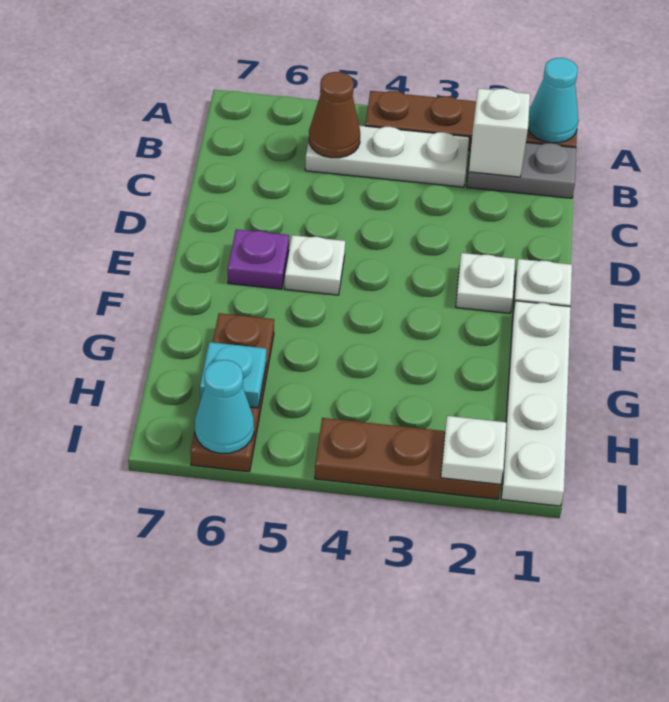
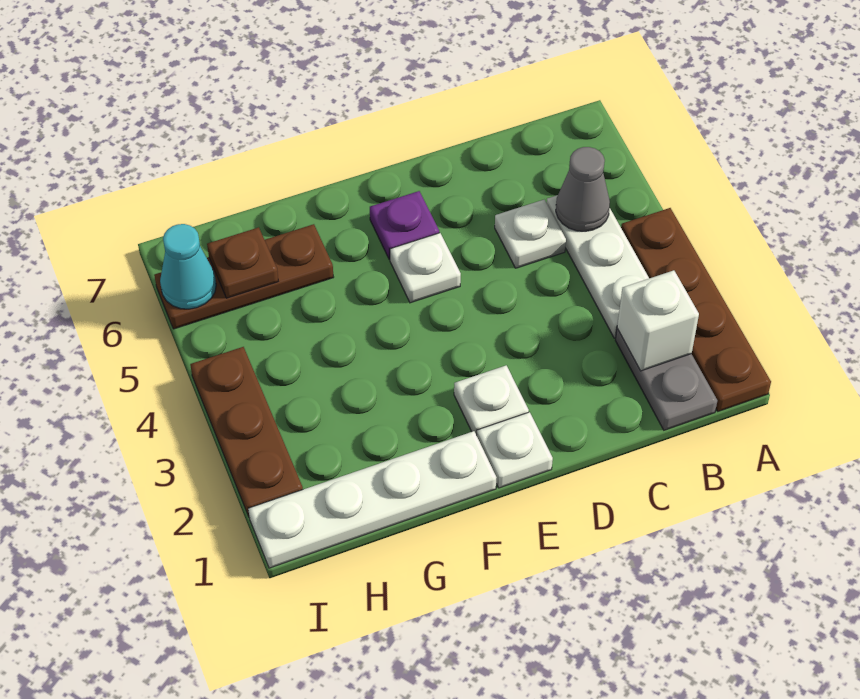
cyan cone A1 level 2 -> none
brown cone B5 level 2 -> grey cone B5 level 2
cyan plate H6 level 2 -> brown plate H6 level 2
white plate I2 level 2 -> white plate C5 level 1

